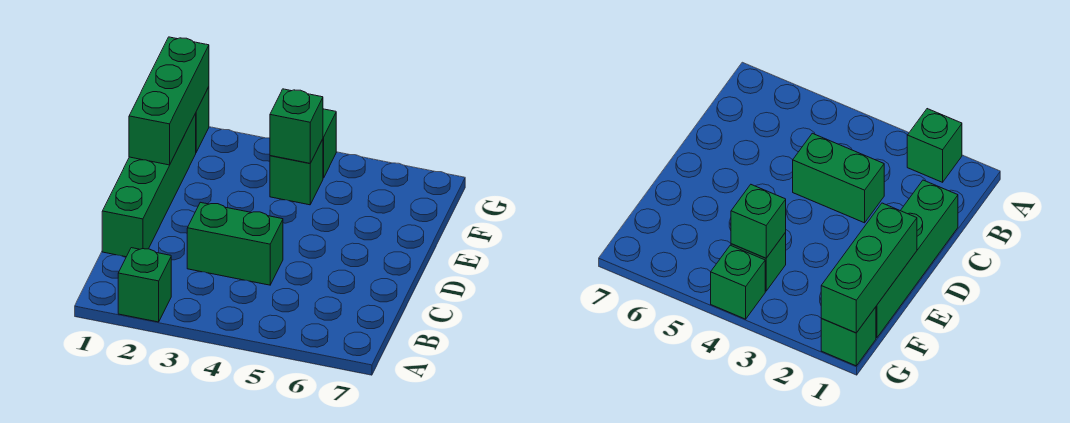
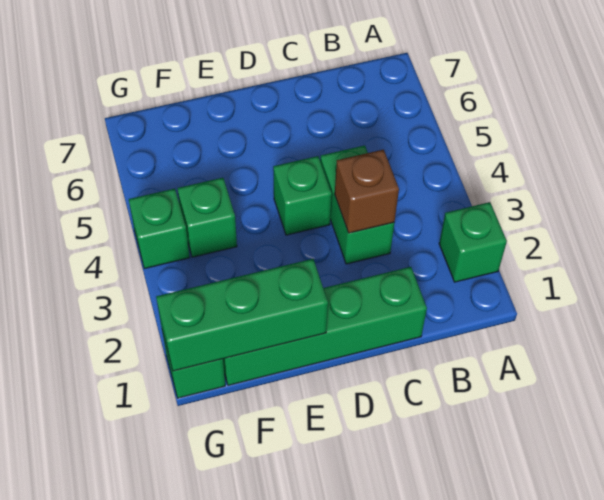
none -> brown brick C3 level 2
green brick F4 level 2 -> green brick D4 level 1

